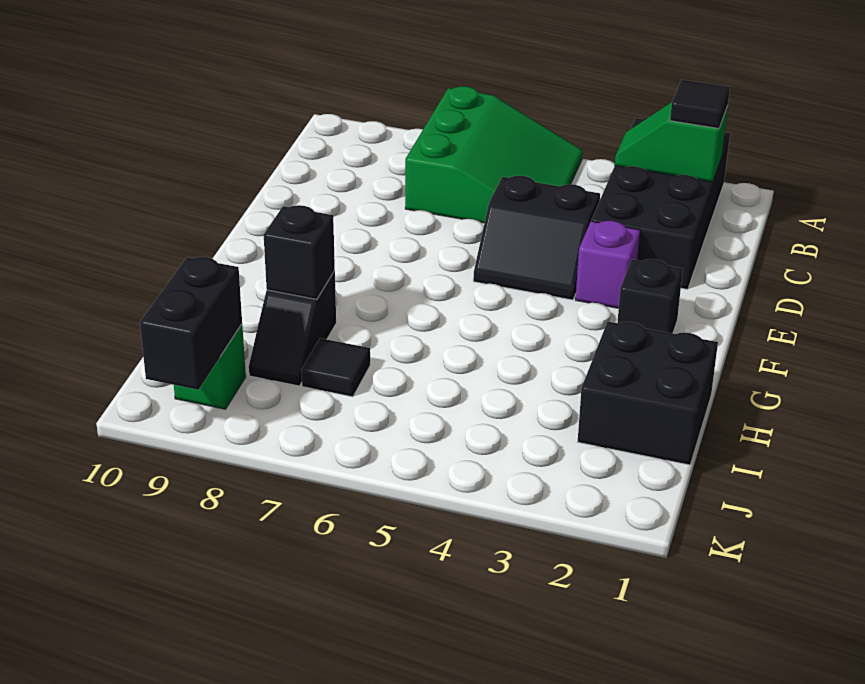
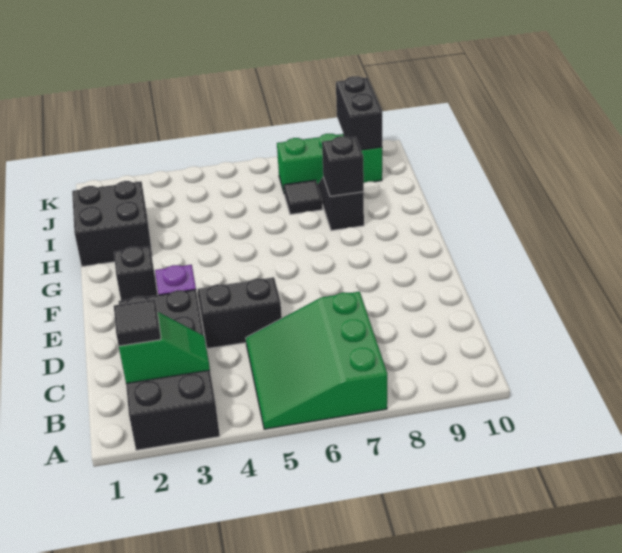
green brick J9 level 1 -> green brick J7:J9 level 1

